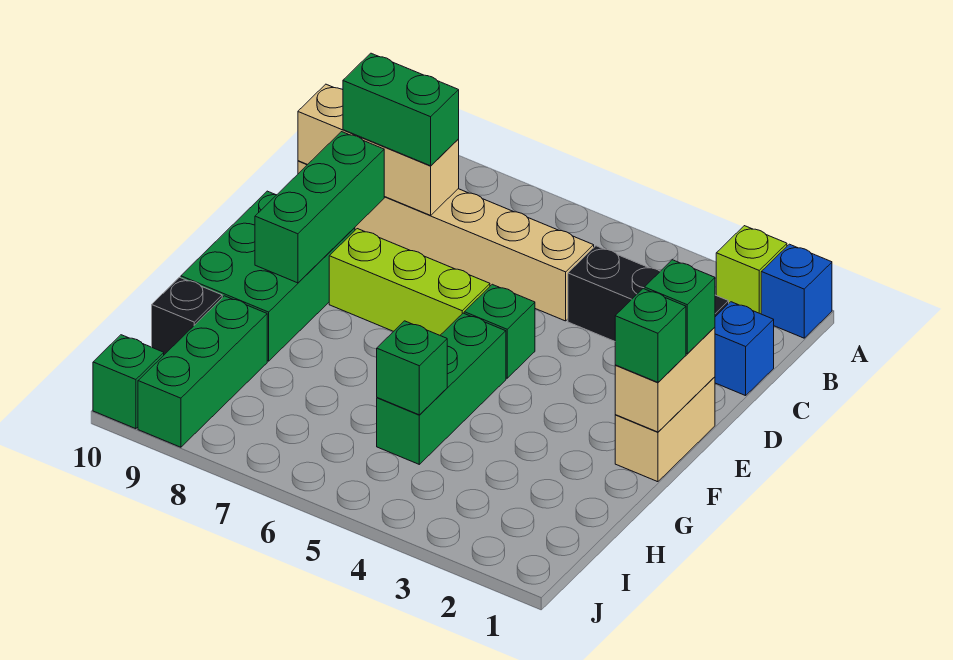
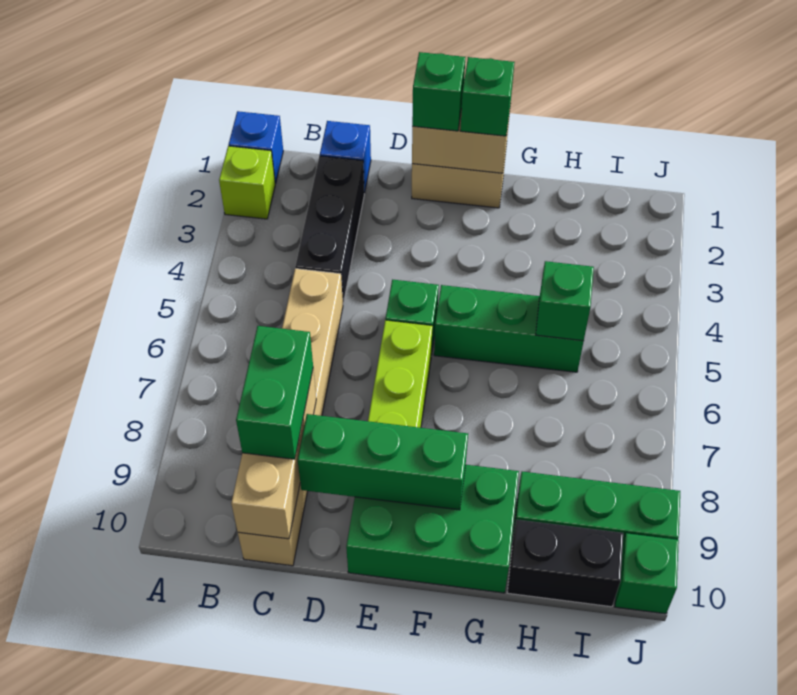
black brick H10 level 1 -> black brick H10:I10 level 1

